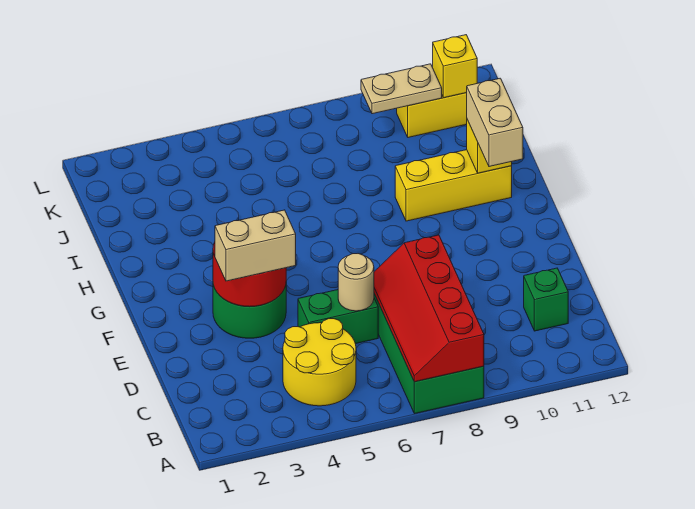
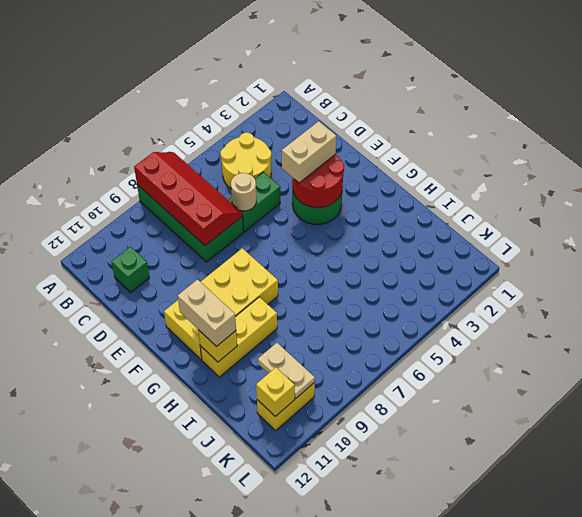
none -> yellow brick F8:G11 level 1
tan plate K9:K10 level 2 -> tan plate J10:K10 level 2

